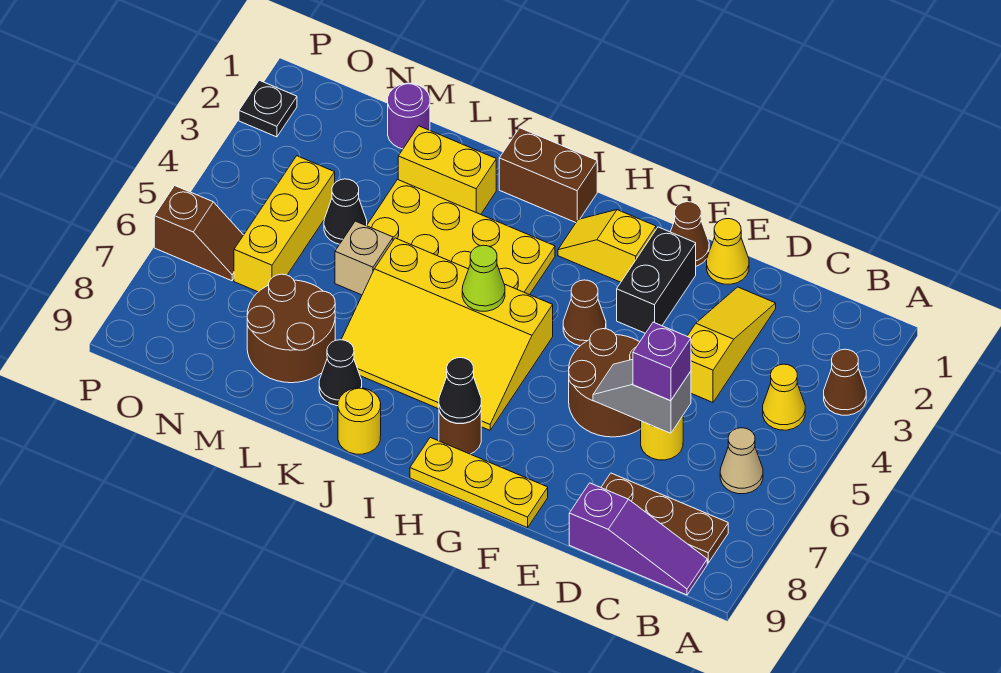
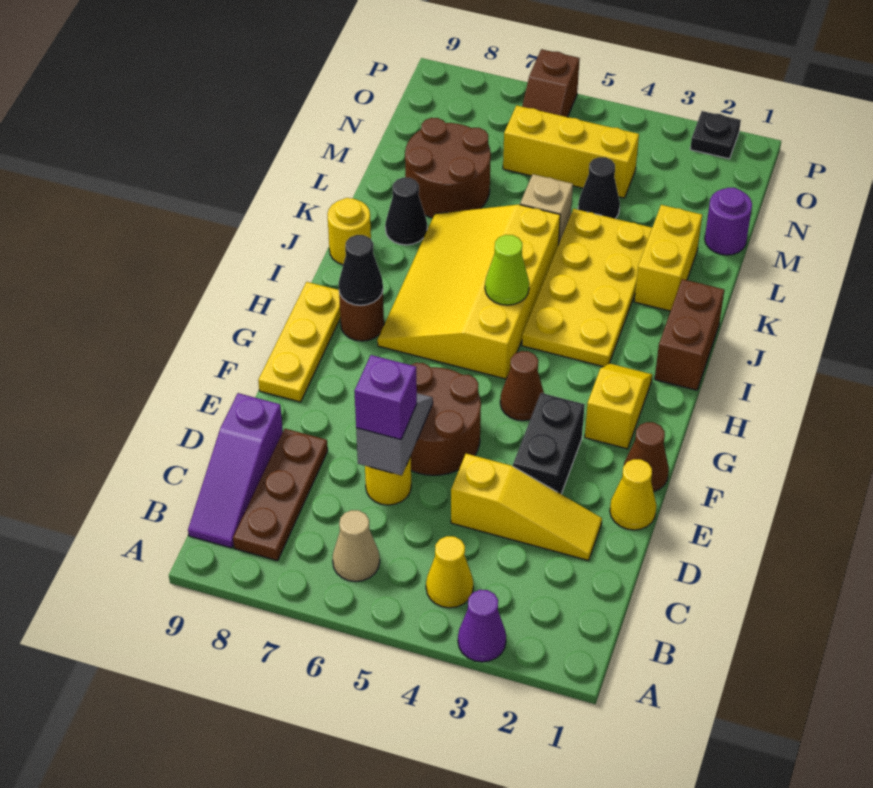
brown cone A3 level 1 -> purple cone A3 level 1
black brick F2:F3 level 1 -> black brick E3:F3 level 1

